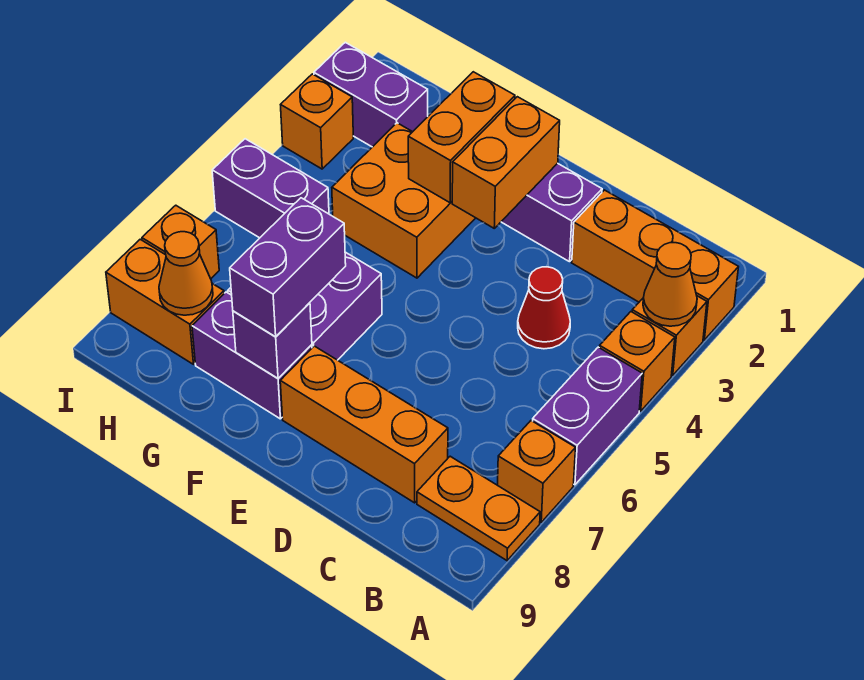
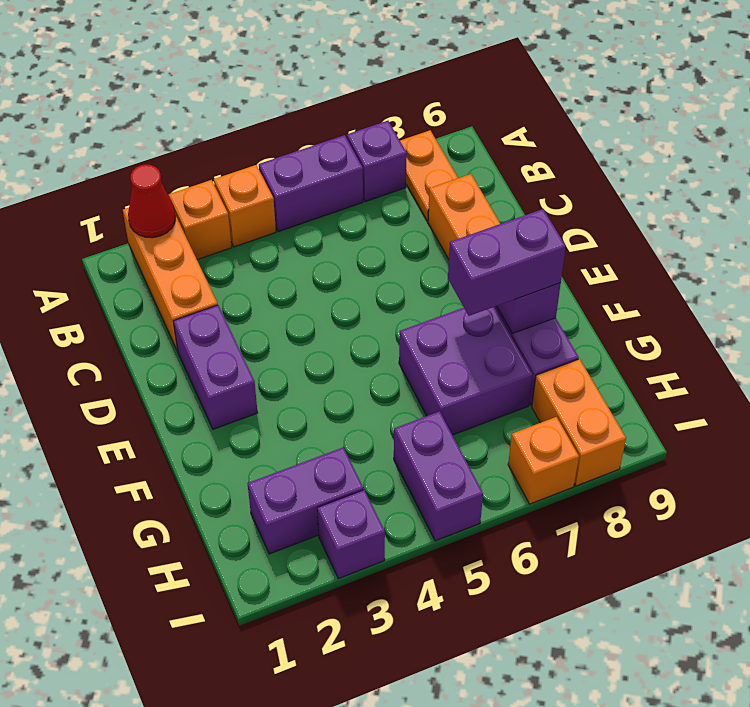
orange cone A3 level 2 -> none
orange brick A7 level 1 -> purple brick A7 level 1
red cone C4 level 1 -> red cone A2 level 2
orange brick E2:E3 level 2 -> none
orange brick F2:F3 level 2 -> none
orange brick F3:G4 level 1 -> none
purple brick H2:I2 level 1 -> purple brick H2:H3 level 1
orange cone H8 level 2 -> none
orange brick I3 level 1 -> purple brick I3 level 1

